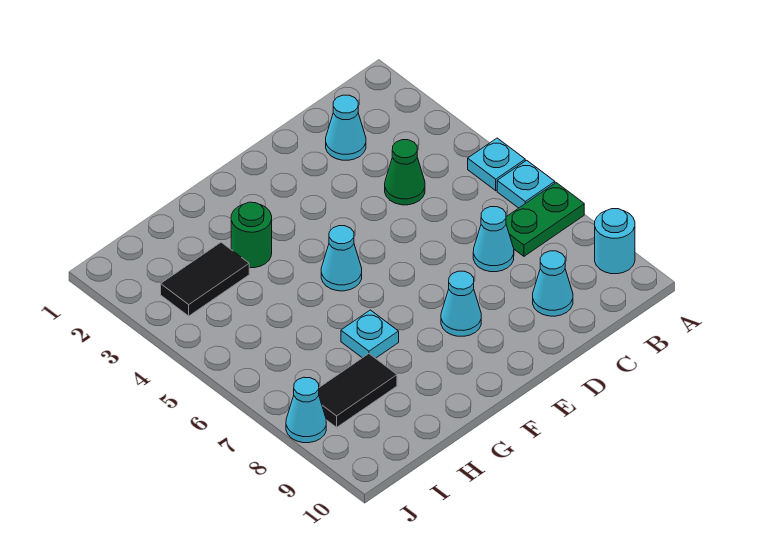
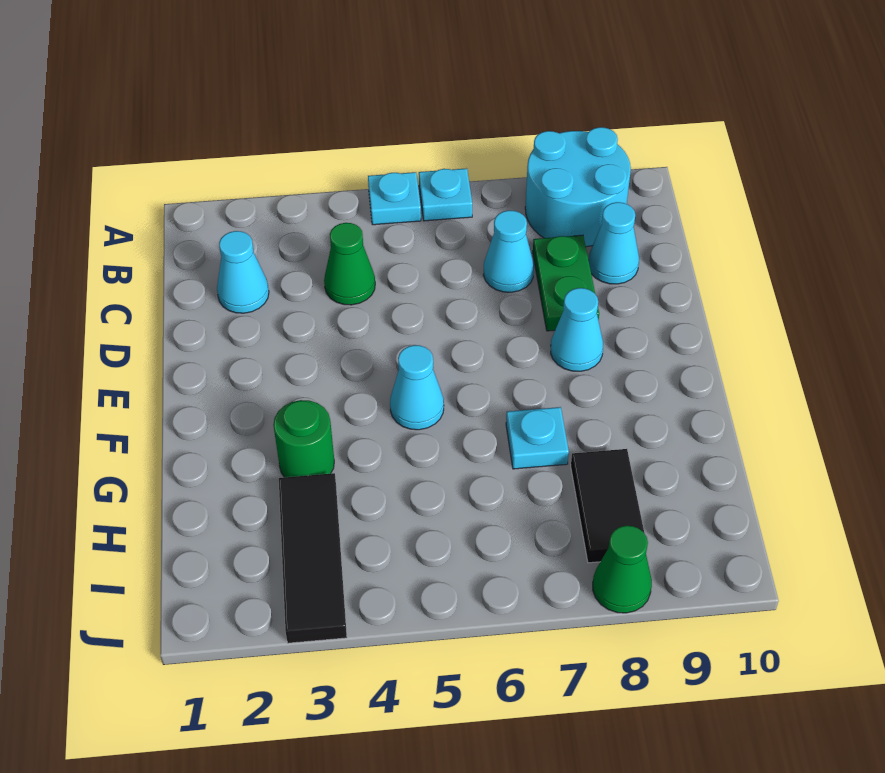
green plate A7:B7 level 1 -> green plate C8:D8 level 1
cyan round brick A9 level 1 -> cyan round brick A8:B9 level 1
black tile H3:I3 level 1 -> black tile H3:J3 level 1
cyan cone J8 level 1 -> green cone J8 level 1

